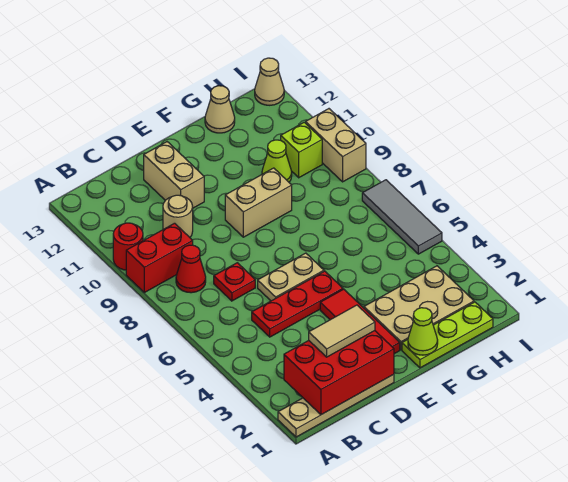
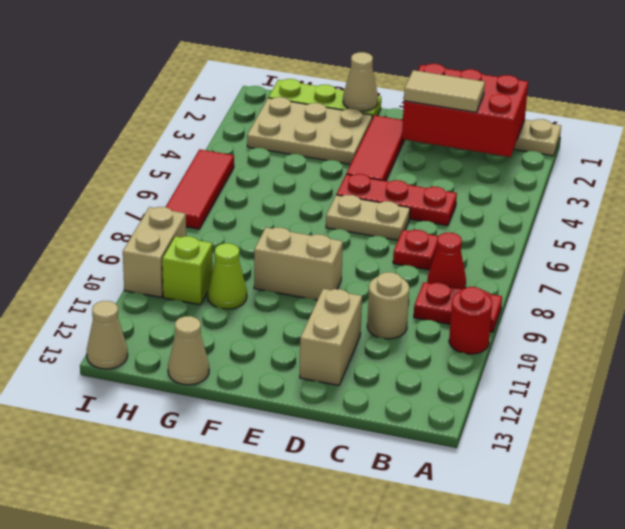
red brick A9:B9 level 1 -> red plate A9:B9 level 1
lime cone F1 level 2 -> tan cone F1 level 2
grey tile I5:I7 level 1 -> red tile I5:I7 level 1

